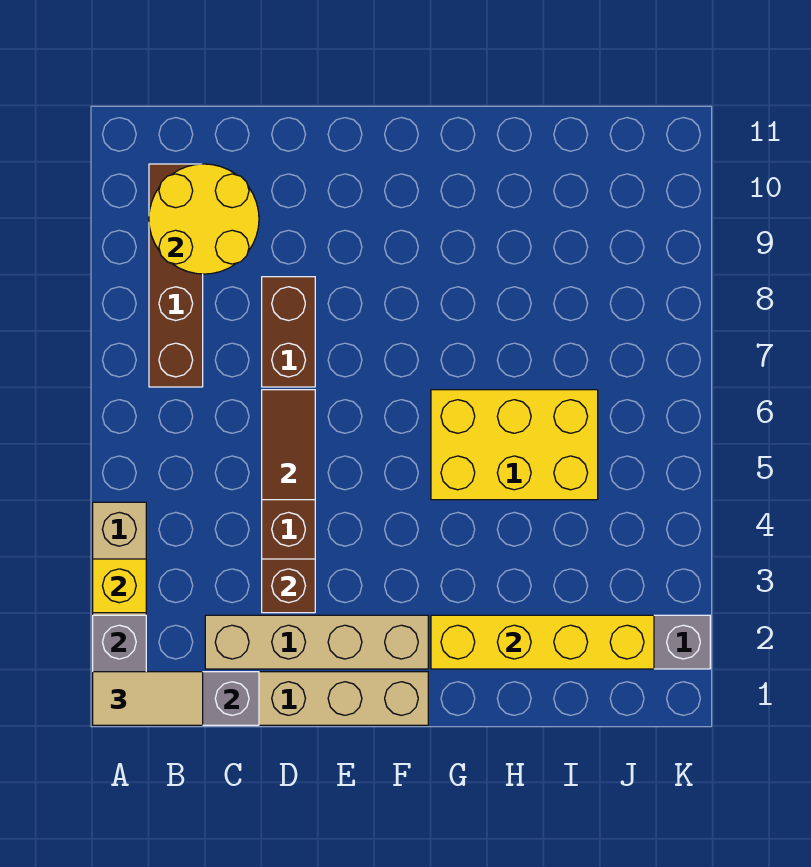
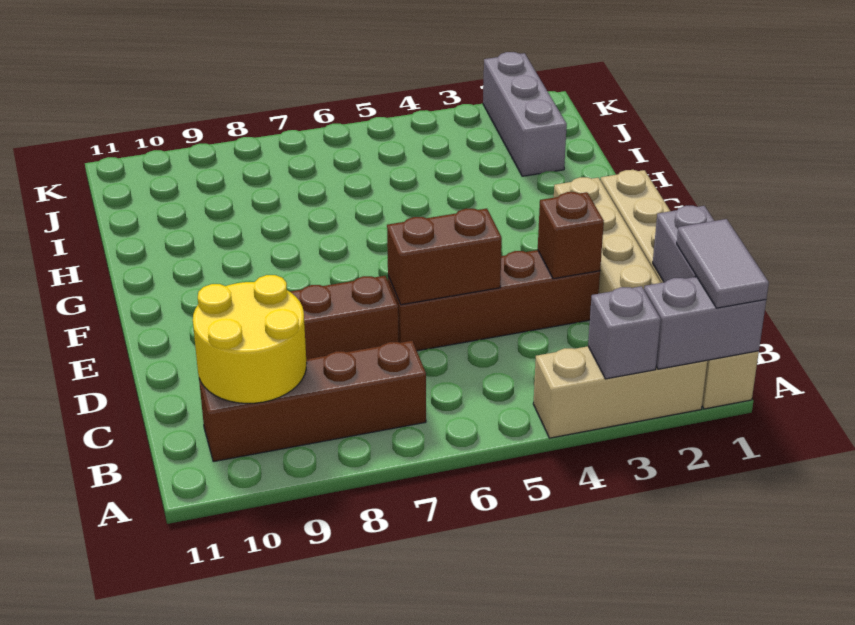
tan tile A1:B1 level 3 -> grey tile A1:B1 level 3
yellow brick A3 level 2 -> grey brick A3 level 2
brown tile D5:D6 level 2 -> brown brick D5:D6 level 2
yellow brick G2:J2 level 2 -> none
yellow brick G5:I6 level 1 -> none

